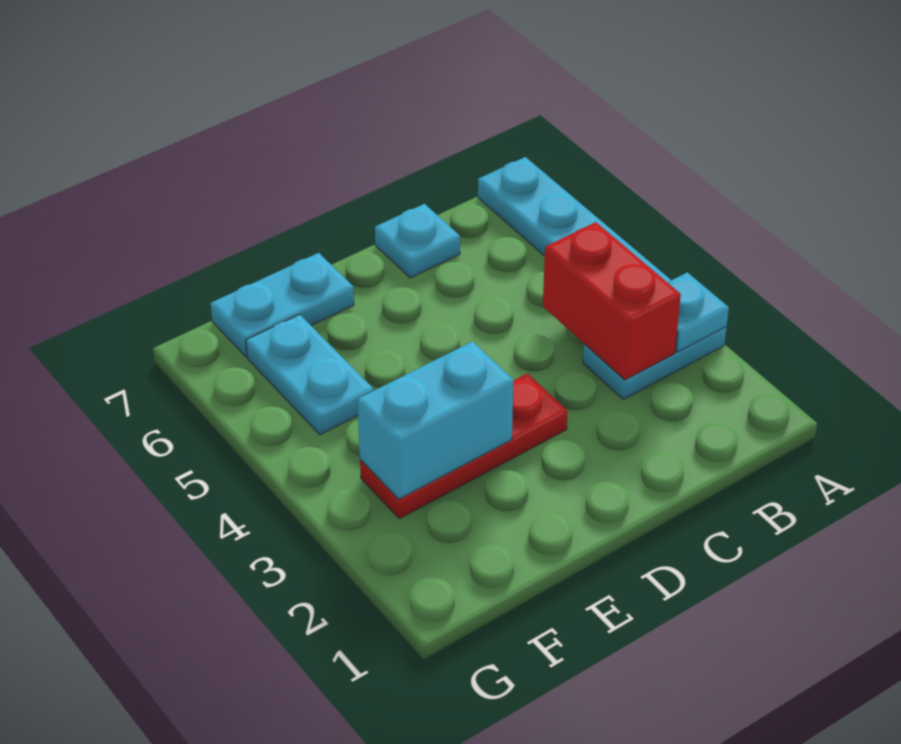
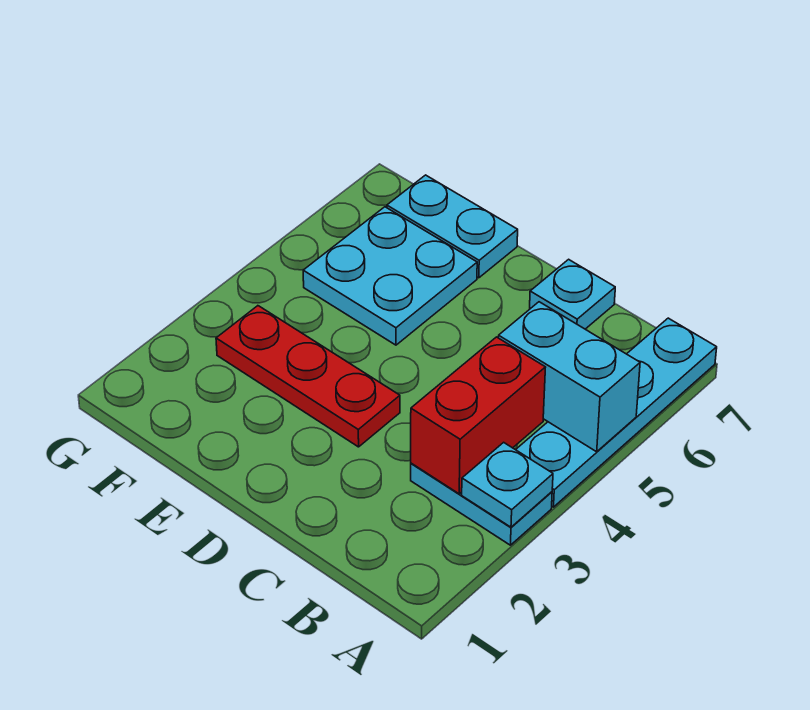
cyan brick E3:F3 level 2 -> cyan brick A5:B5 level 2
cyan plate F5:F6 level 1 -> cyan plate E5:F6 level 1

